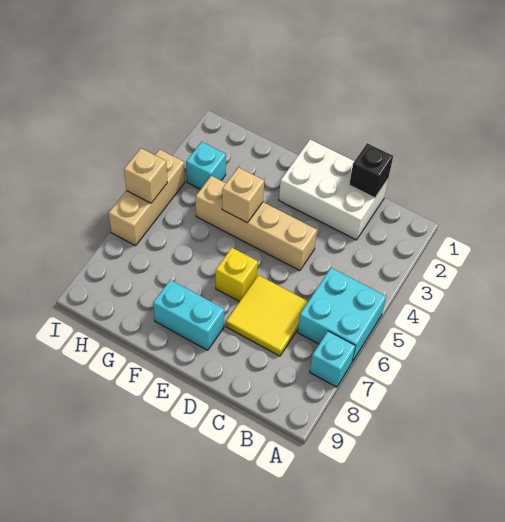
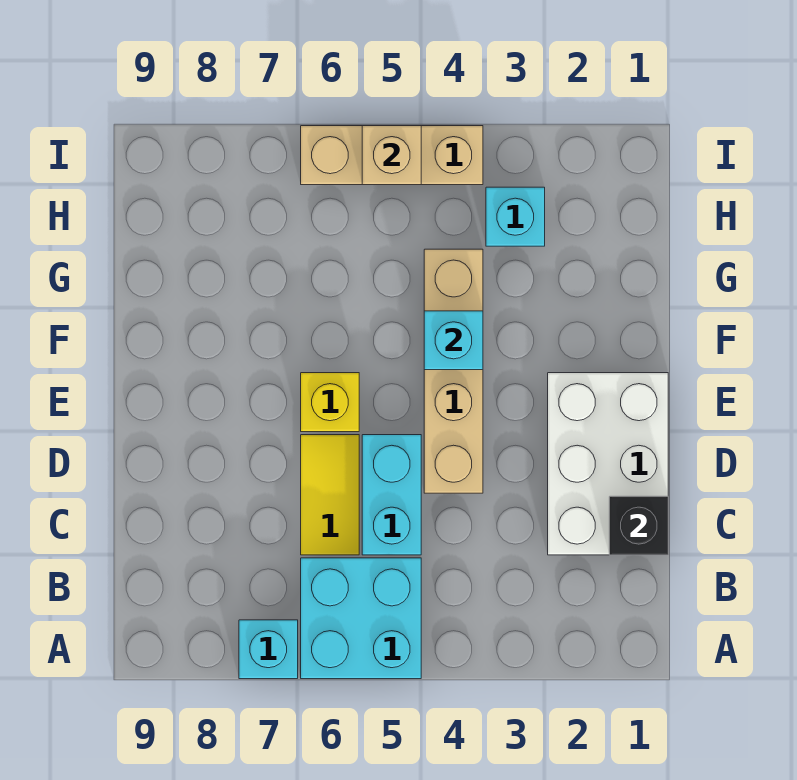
yellow tile C6:D7 level 1 -> yellow tile C6:D6 level 1
cyan brick E8:F8 level 1 -> cyan brick C5:D5 level 1
tan brick F4 level 2 -> cyan brick F4 level 2

